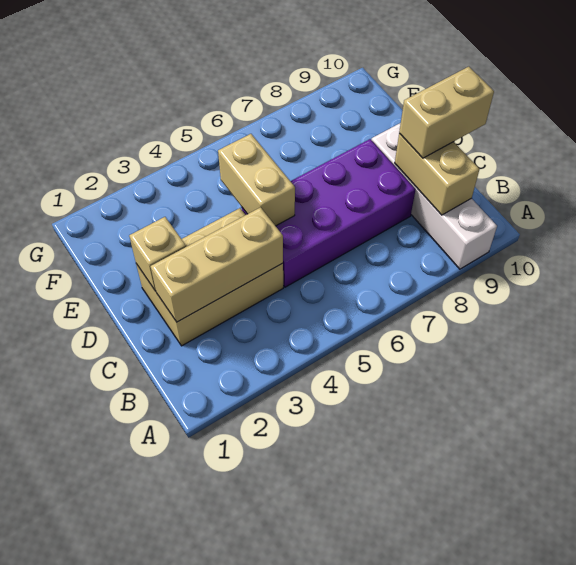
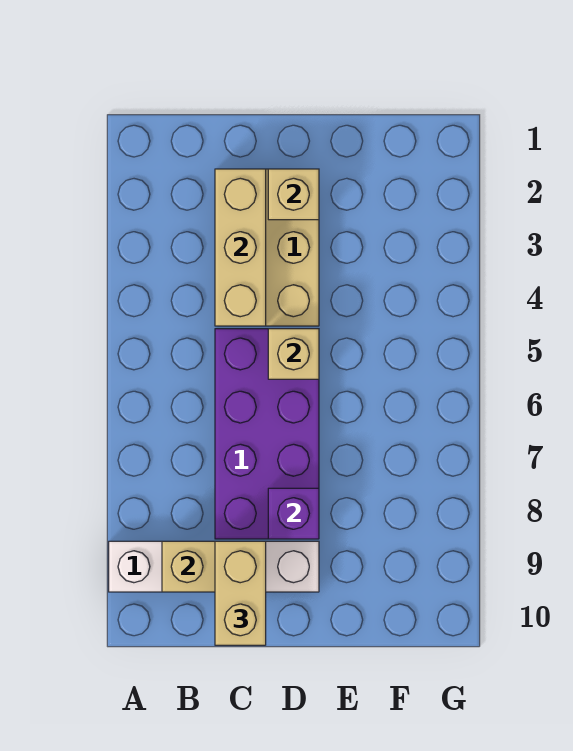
tan brick D5:E5 level 2 -> tan brick D5 level 2
none -> purple brick D8 level 2

